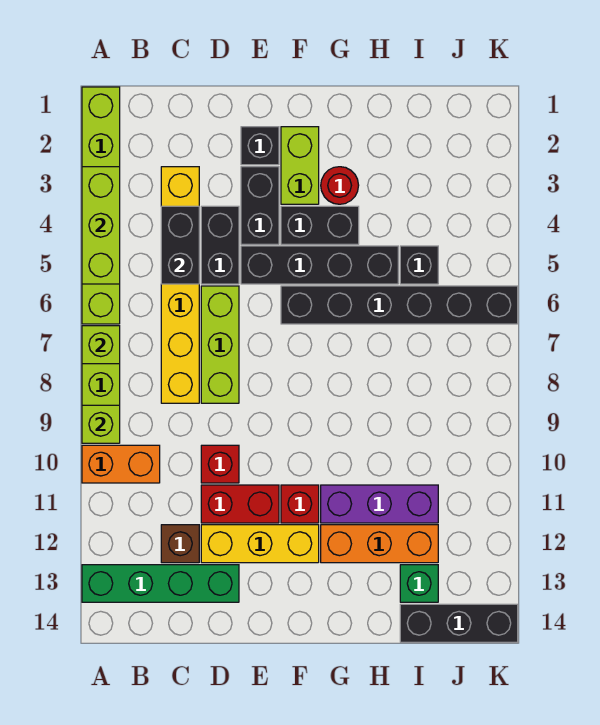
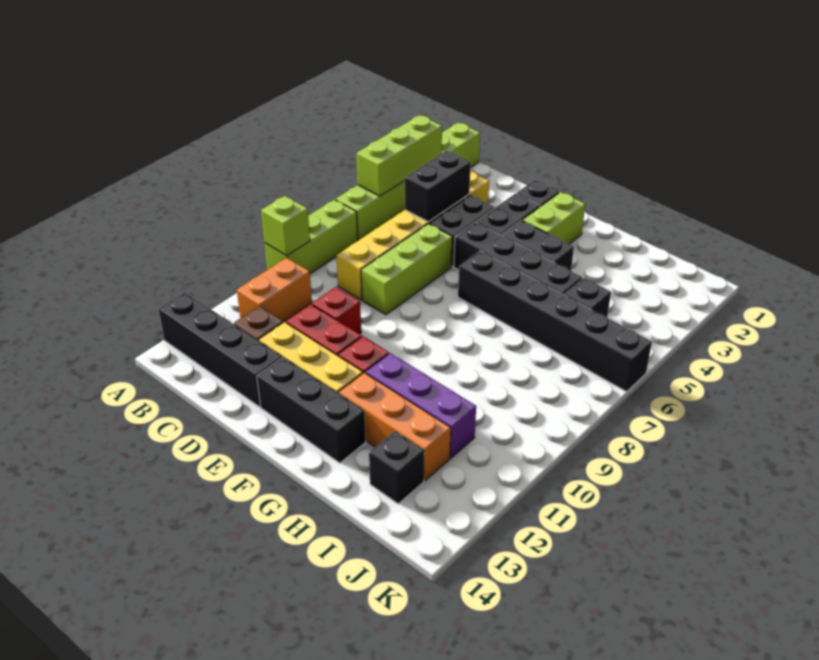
lime brick A7 level 2 -> none
orange brick A10:B10 level 1 -> orange brick B10:B11 level 1
green brick A13:D13 level 1 -> black brick A13:D13 level 1
red round brick G3 level 1 -> none
green brick I13 level 1 -> black brick I13 level 1
black brick I14:K14 level 1 -> black brick E13:G13 level 1

